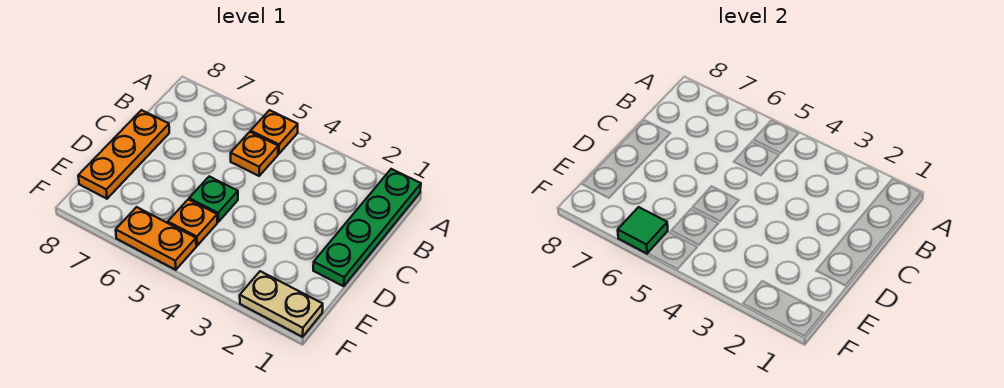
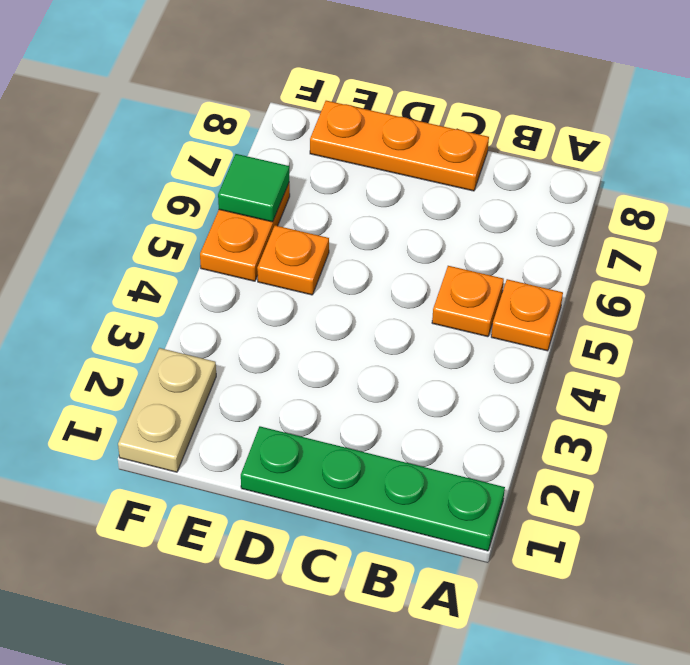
green plate D5 level 1 -> none

